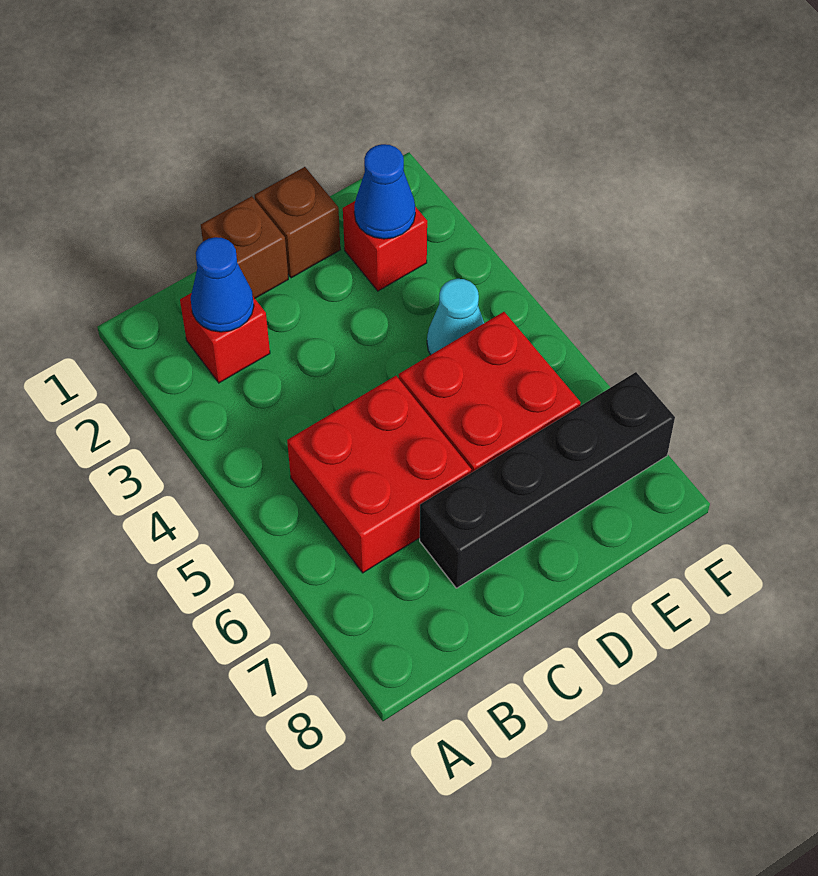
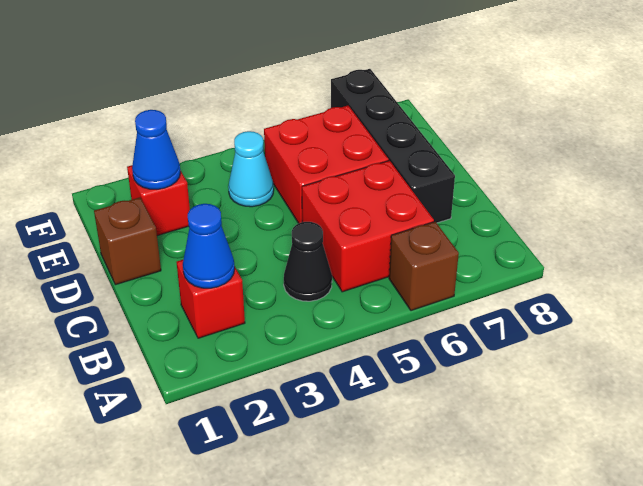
none -> black cone B4 level 1
brown brick C1 level 1 -> brown brick A6 level 1

